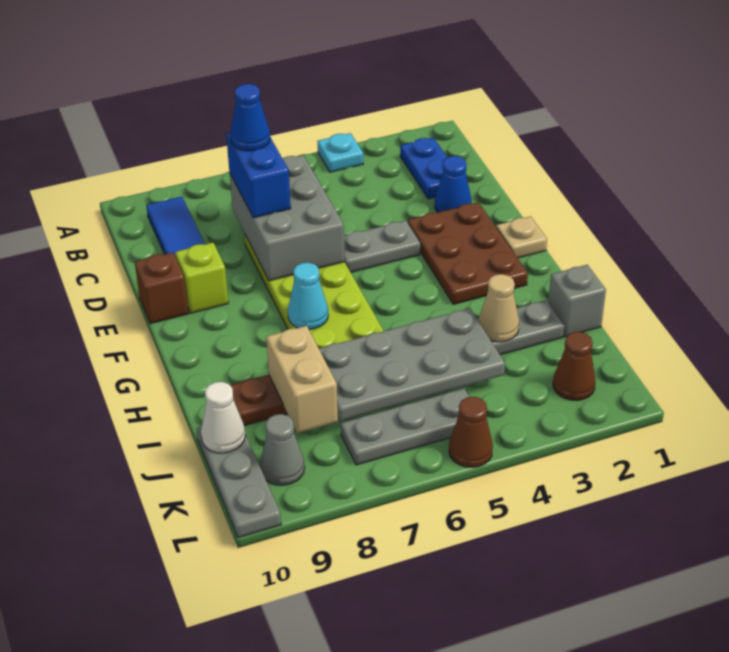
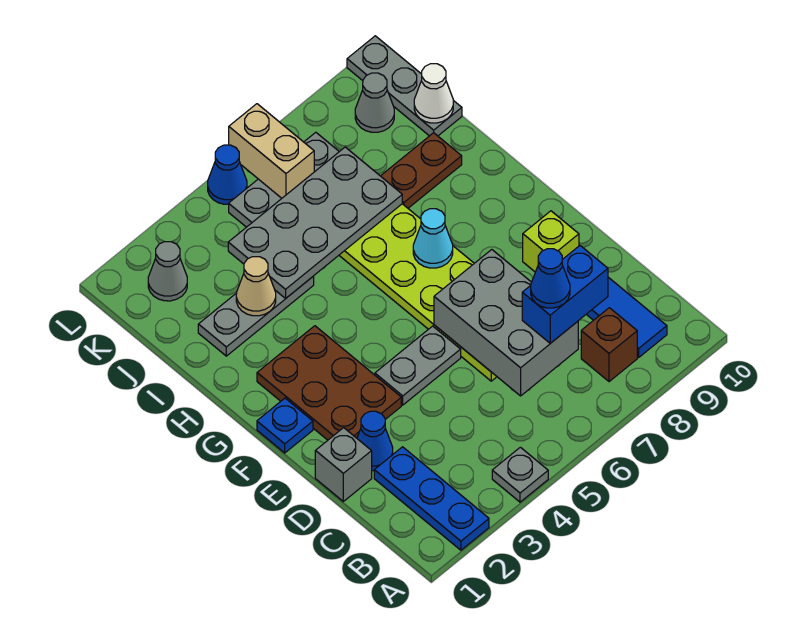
cyan plate A4 level 1 -> grey plate A4 level 1
blue plate B2:C2 level 1 -> blue plate A2:C2 level 1
blue brick C7:D7 level 3 -> blue brick C7:C8 level 3
brown brick E10 level 1 -> brown brick B8 level 1
tan plate F1 level 1 -> blue plate F1 level 1
grey brick I1 level 1 -> grey brick D1 level 1
tan brick I8:J8 level 2 -> tan brick K6:L6 level 2
brown cone K2 level 1 -> grey cone K2 level 1
brown cone L5 level 1 -> blue cone L5 level 1

